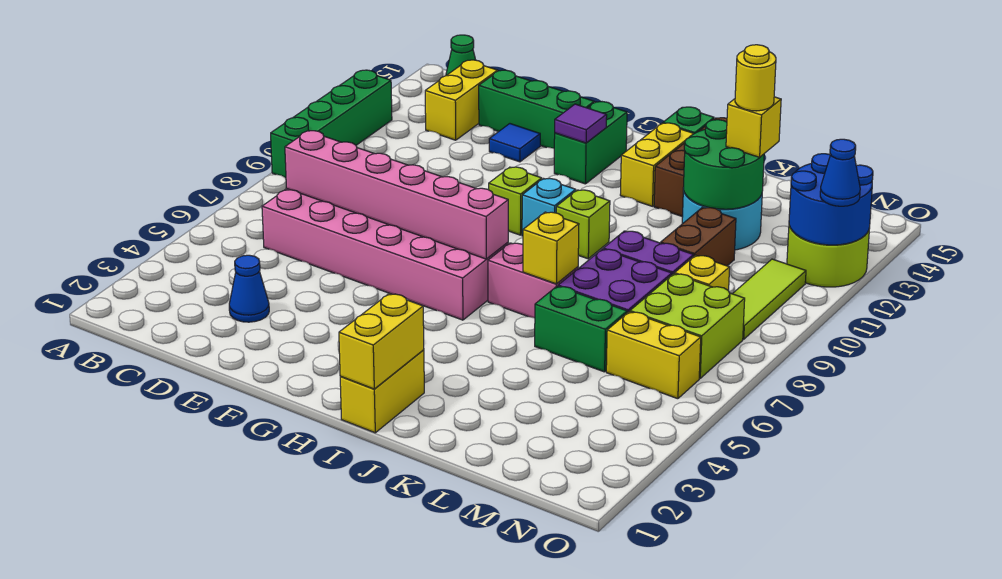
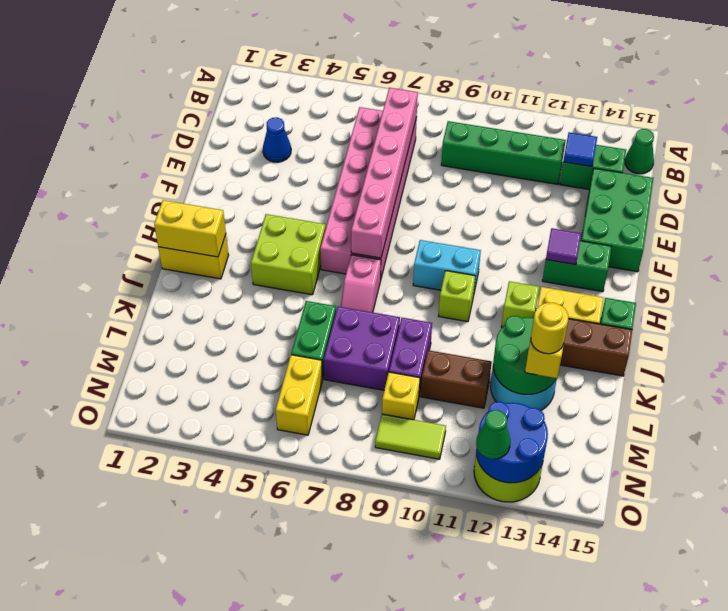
green brick A9:A12 level 1 -> green brick C9:C12 level 1
yellow brick C13:C14 level 1 -> green brick C13:C14 level 1
green brick D14:F14 level 1 -> green brick D14:F15 level 1
blue tile E13 level 1 -> blue tile C13 level 2
lime brick G10 level 1 -> lime brick I12 level 1
cyan brick H10 level 1 -> cyan brick H9:H10 level 1
pink brick I7:J7 level 1 -> pink slope I7:J7 level 1 top I
yellow brick J7 level 2 -> none
lime brick M7:N8 level 1 -> lime brick H4:I5 level 1
lime tile N9:N11 level 1 -> lime tile N9:N10 level 1
blue cone O12 level 3 -> green cone O12 level 3

